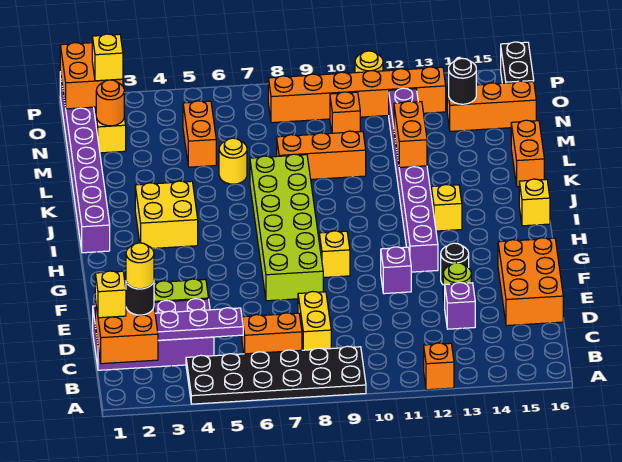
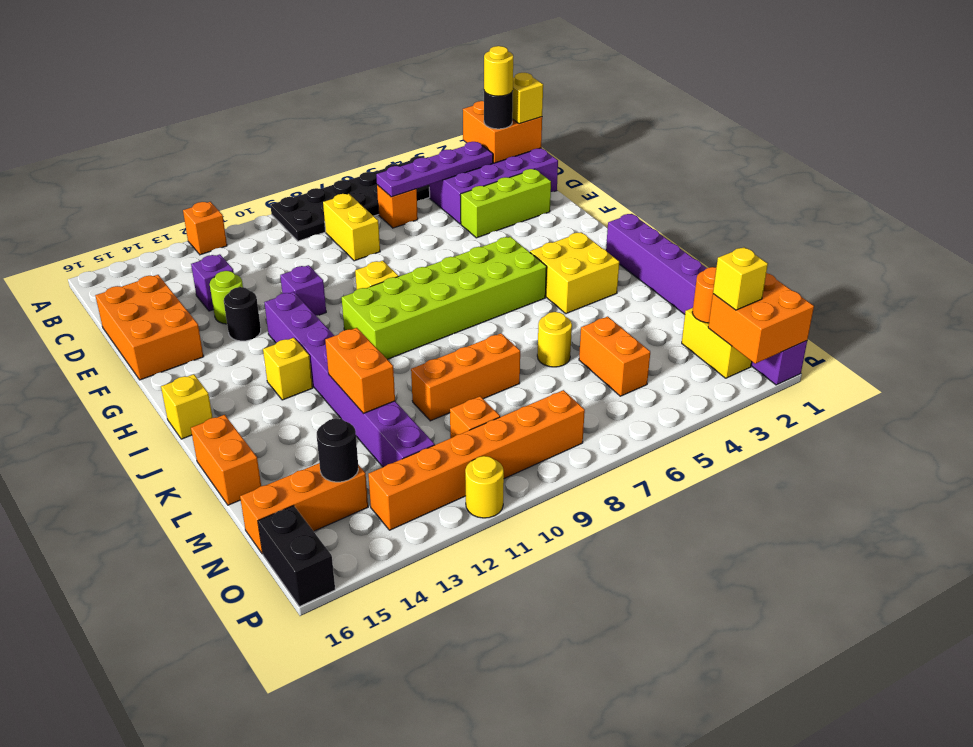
purple plate C3:C5 level 2 -> purple plate C3:C6 level 2
orange brick C6:C7 level 1 -> orange brick C6 level 1
lime brick F7:K8 level 1 -> lime brick H5:I10 level 1

